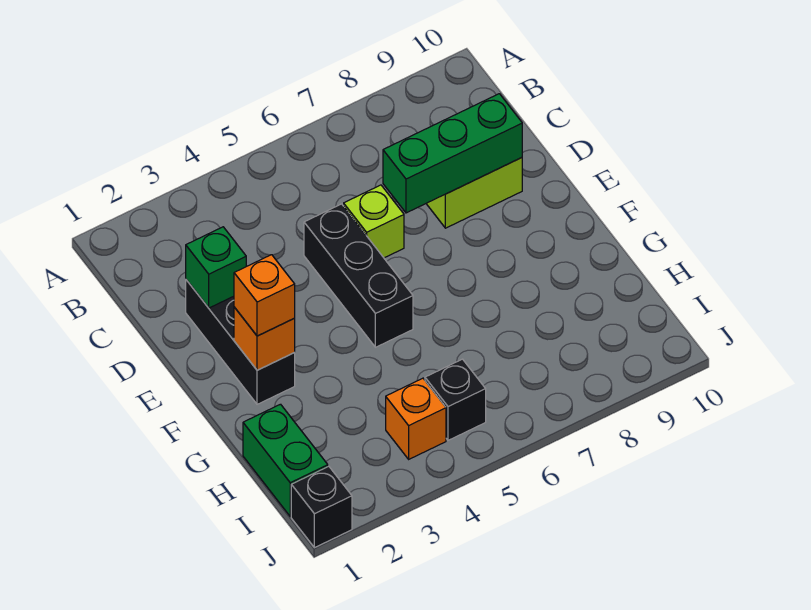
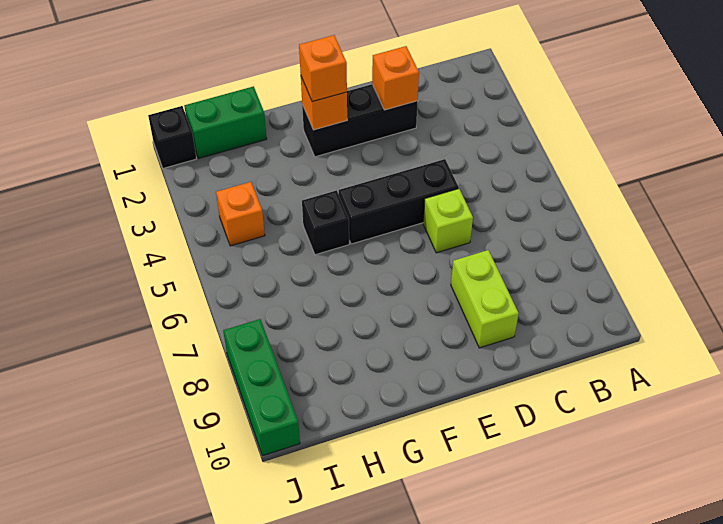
green brick D2 level 2 -> orange brick D2 level 2
green brick D7:D9 level 2 -> green brick J8:J10 level 1
black brick I5 level 1 -> black brick G5 level 1

